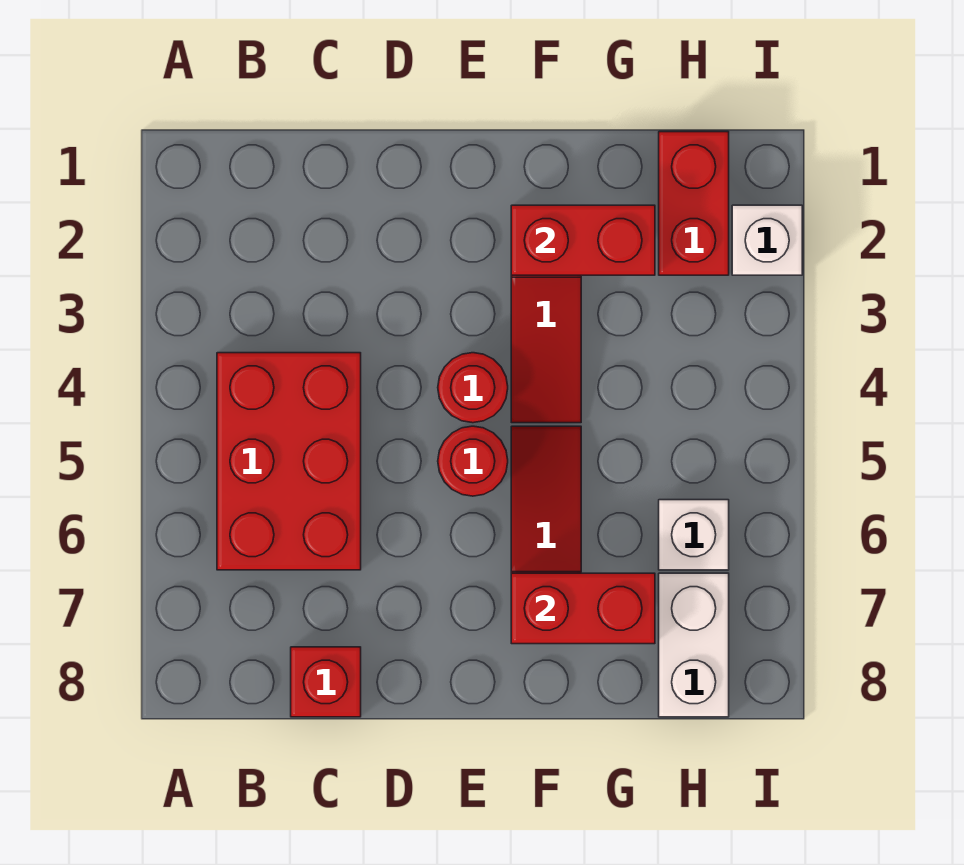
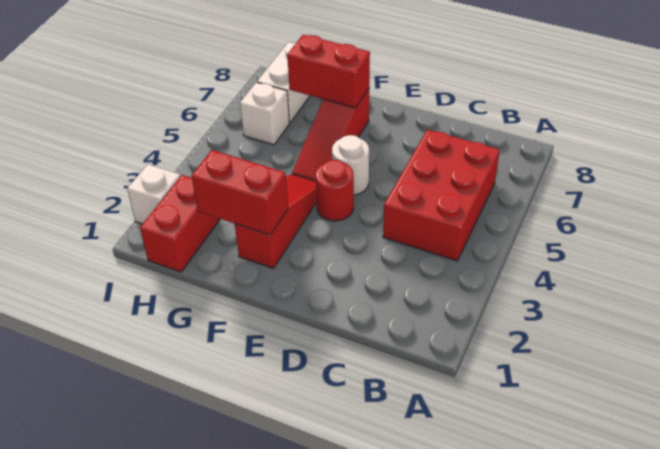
red brick C8 level 1 -> none
red round brick E5 level 1 -> white round brick E5 level 1

